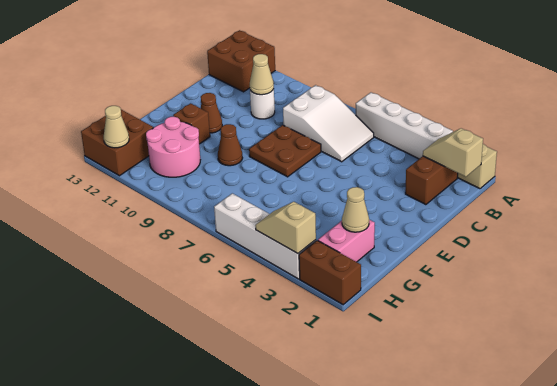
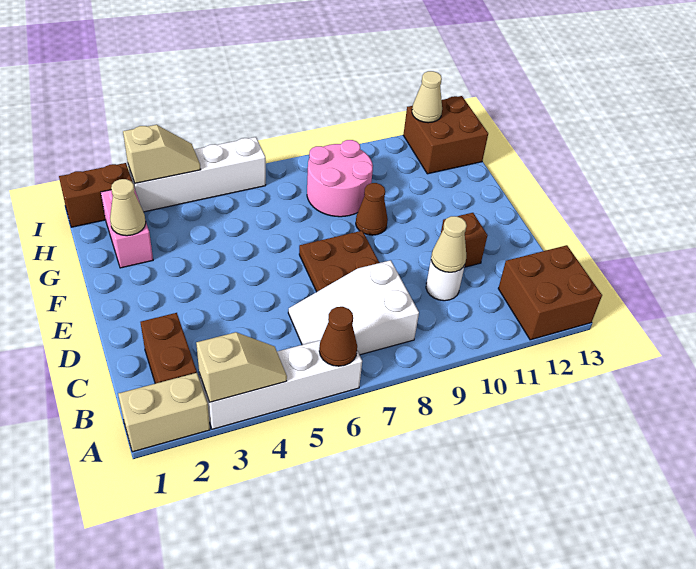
tan slope B1:B2 level 2 top 1 -> tan slope A3:A4 level 2 top 3
brown cone E11 level 1 -> brown cone A6 level 2
brown brick F11 level 1 -> brown brick D11 level 1
pink round brick G10:H11 level 1 -> pink round brick G8:H9 level 1

